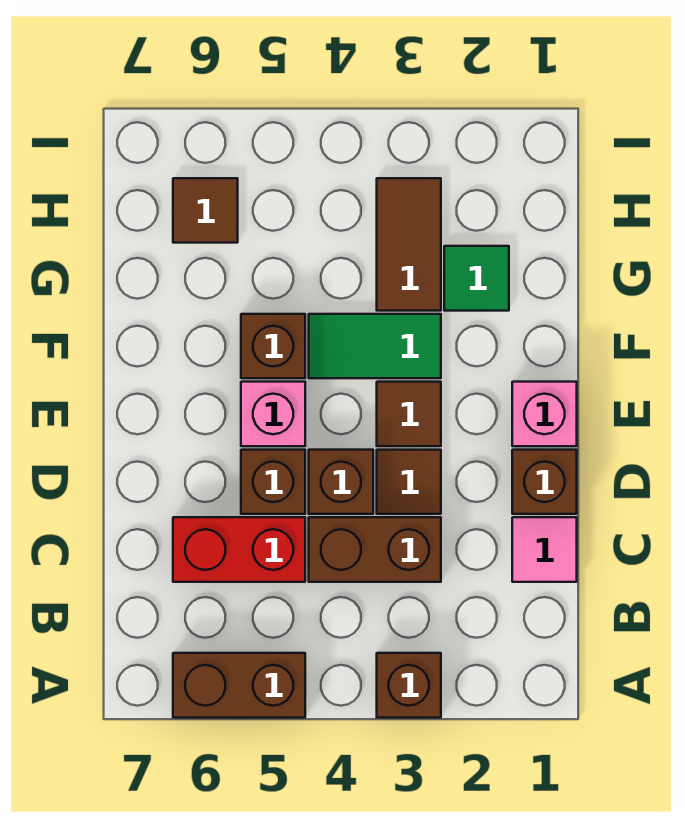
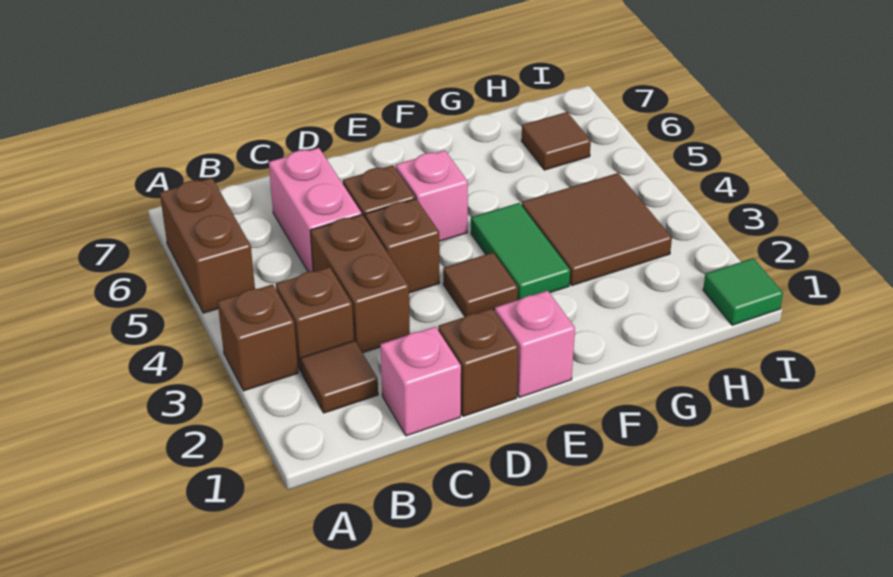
pink tile C1 level 1 -> pink brick C1 level 1
red brick C5:C6 level 1 -> pink brick C5:C6 level 1
brown tile D3 level 1 -> brown tile B2 level 1
brown brick F5 level 1 -> brown brick B3 level 1
green tile G2 level 1 -> green tile I1 level 1
brown tile G3:H3 level 1 -> brown tile G3:H4 level 1

